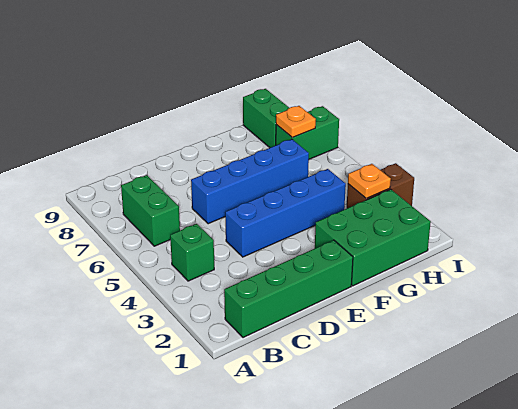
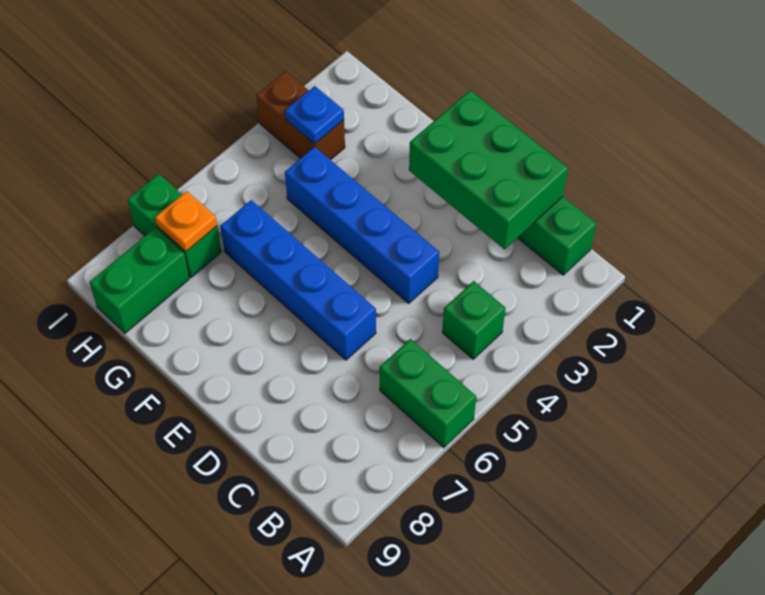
green brick B6:B7 level 1 -> green brick A6:B6 level 1
green brick F1:H2 level 1 -> green brick C1:E2 level 2
orange plate H3 level 2 -> blue plate H3 level 2

